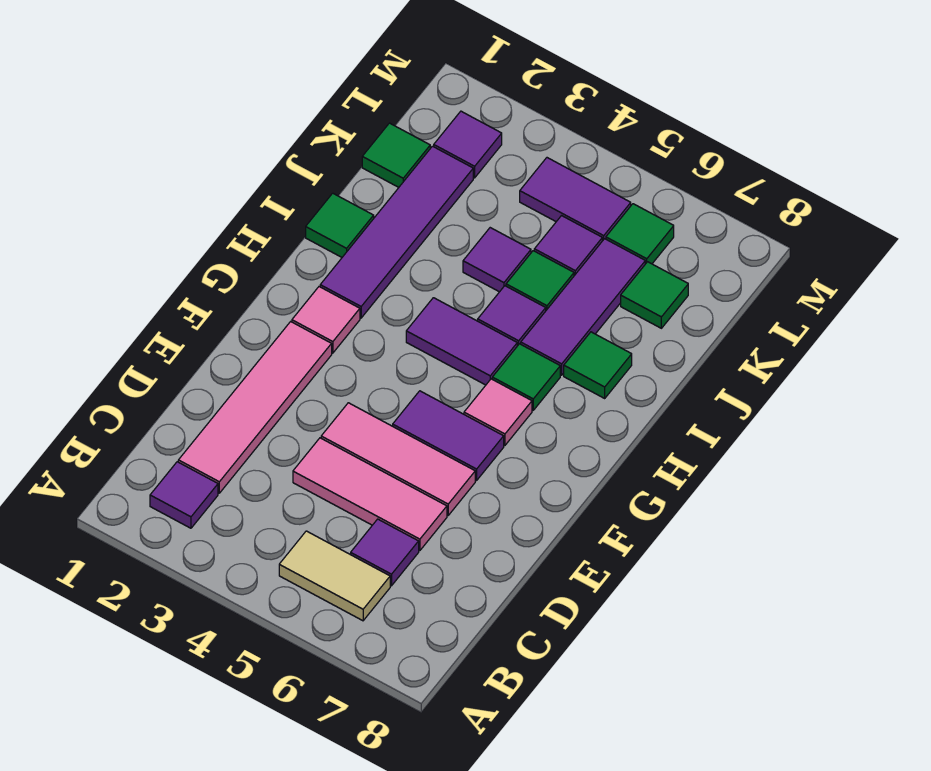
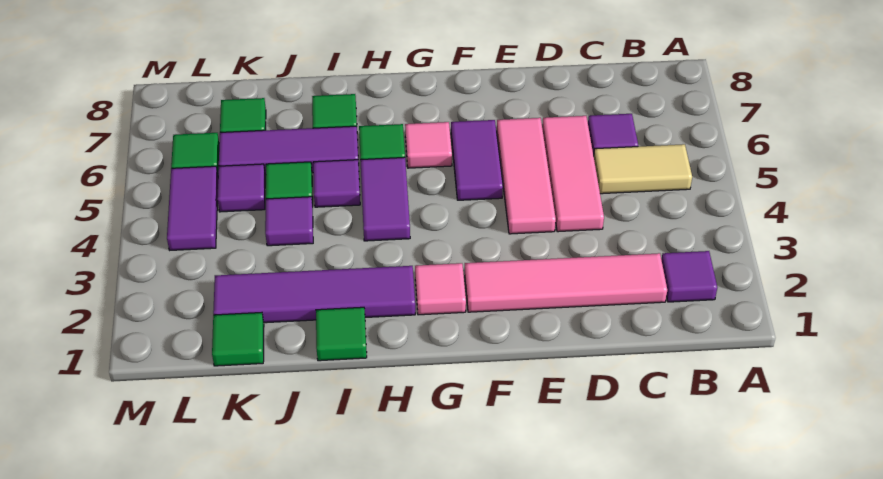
tan tile B5:B6 level 1 -> tan tile B5:C5 level 1
purple tile L2 level 1 -> none

